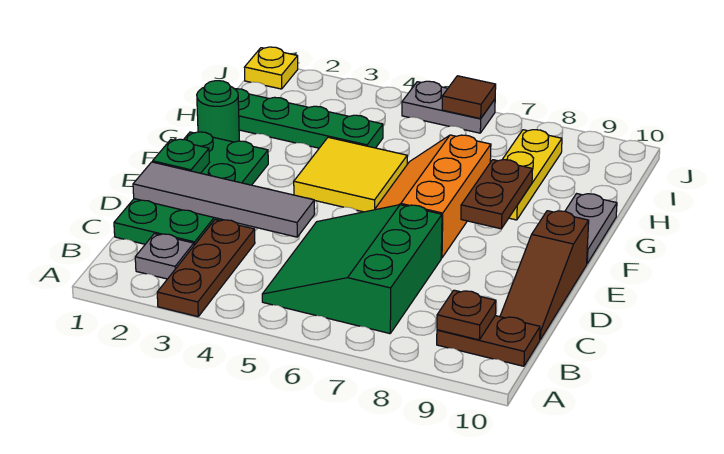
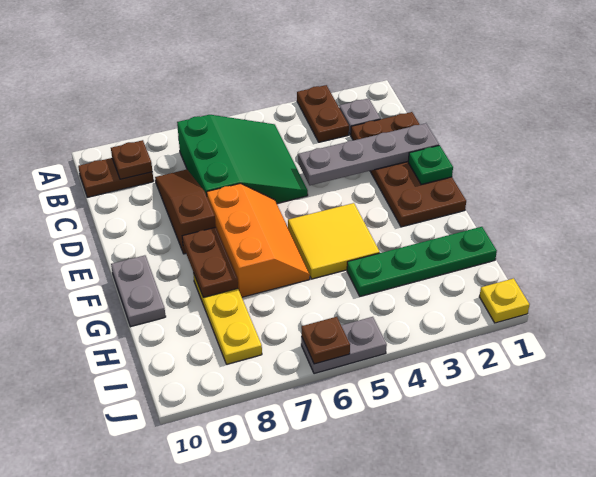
brown plate A3:C3 level 1 -> brown plate A3:B3 level 1
green plate C1:F2 level 1 -> brown plate C1:F2 level 1
brown slope C10:E10 level 1 top E -> brown slope C8:E8 level 1 top E
grey tile D1:D4 level 2 -> grey plate D1:D4 level 2
green round brick G1 level 1 -> none
brown tile J6 level 2 -> brown plate J6 level 2

